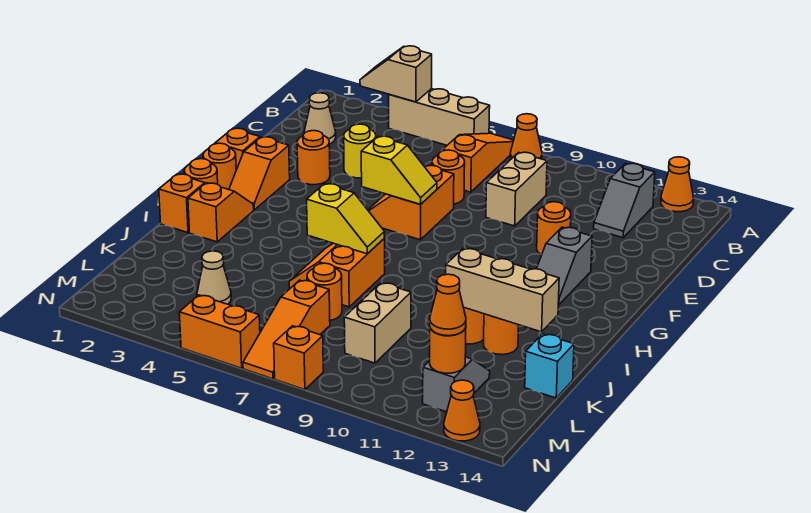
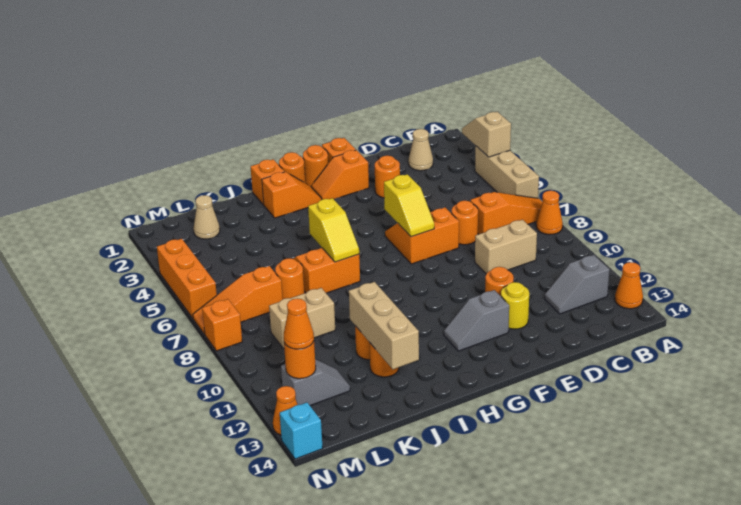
yellow round brick D4 level 1 -> yellow round brick E12 level 1
cyan brick K14 level 1 -> cyan brick N14 level 1
tan cone L4 level 1 -> tan cone L2 level 1
orange brick N5:N6 level 1 -> orange brick N4:N6 level 1

